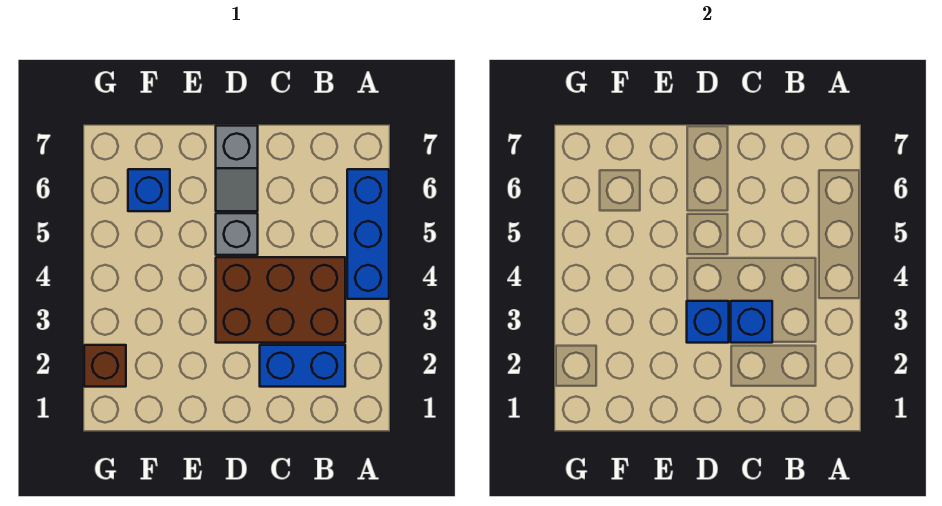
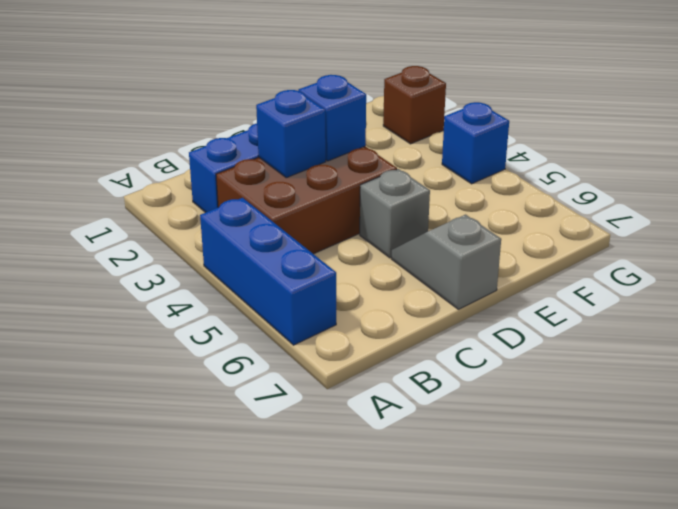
blue brick F6 level 1 -> blue brick G4 level 1

